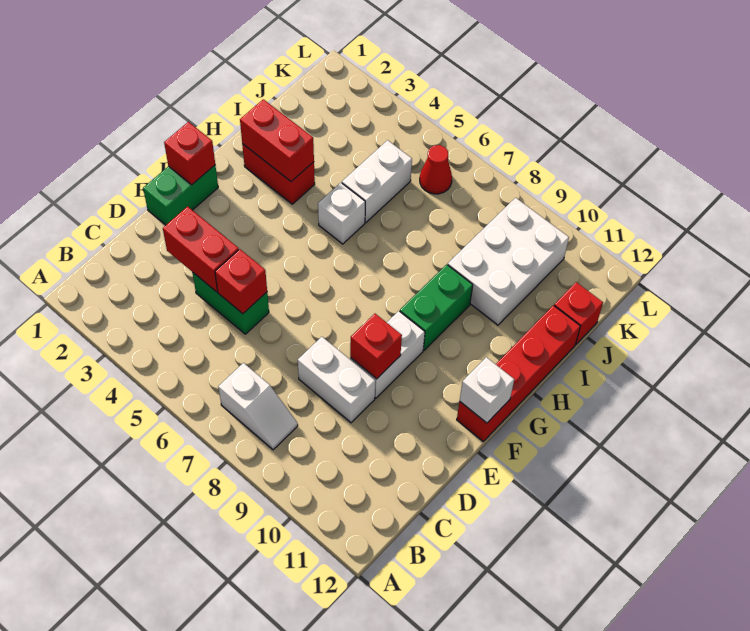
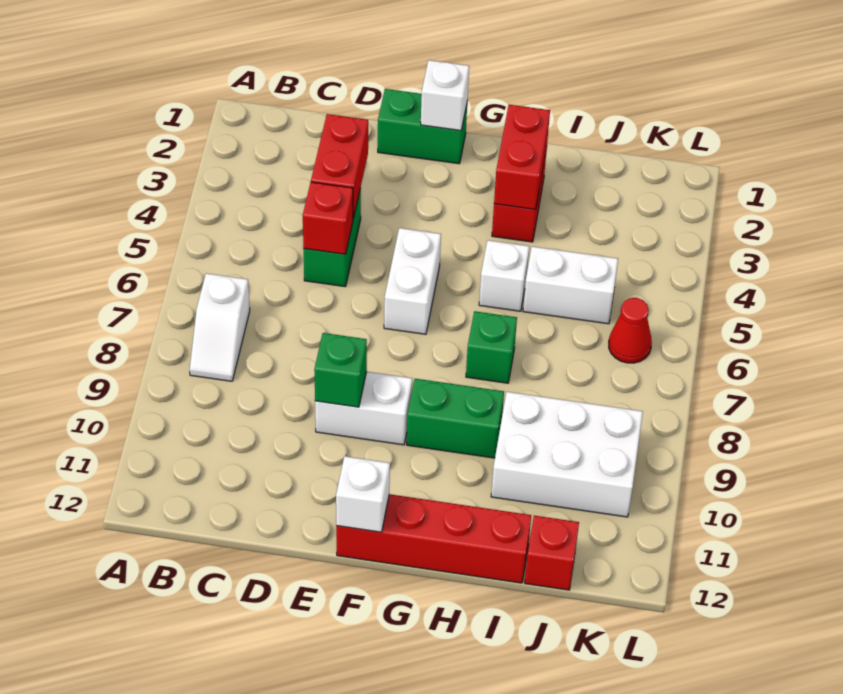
white brick D8:D9 level 1 -> white brick F5:F6 level 1
red brick E9 level 2 -> green brick E9 level 2
red brick F1 level 2 -> white brick F1 level 2
none -> green brick H7 level 1

